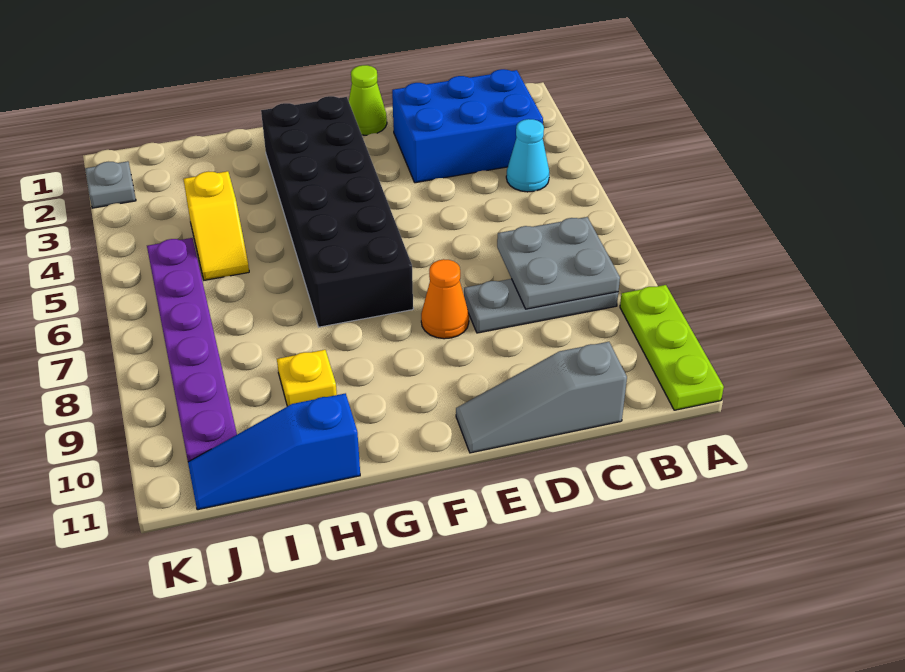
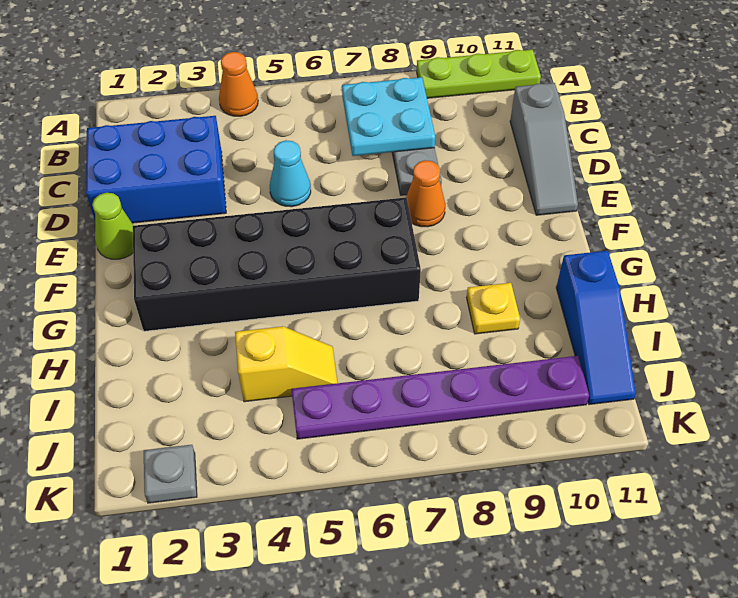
none -> orange cone A4 level 1
blue brick B2:D3 level 1 -> blue brick C1:D3 level 1
cyan cone B4 level 1 -> cyan cone D5 level 1
grey plate B7:C8 level 2 -> cyan plate B7:C8 level 2

